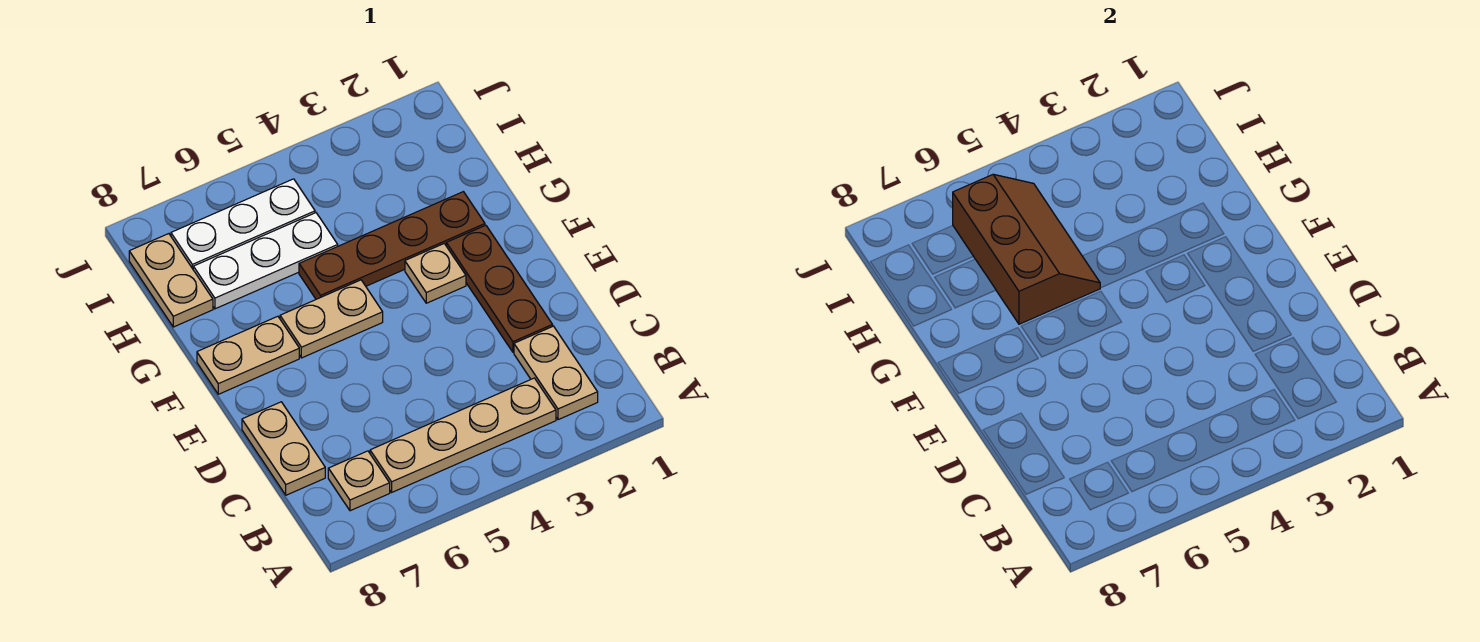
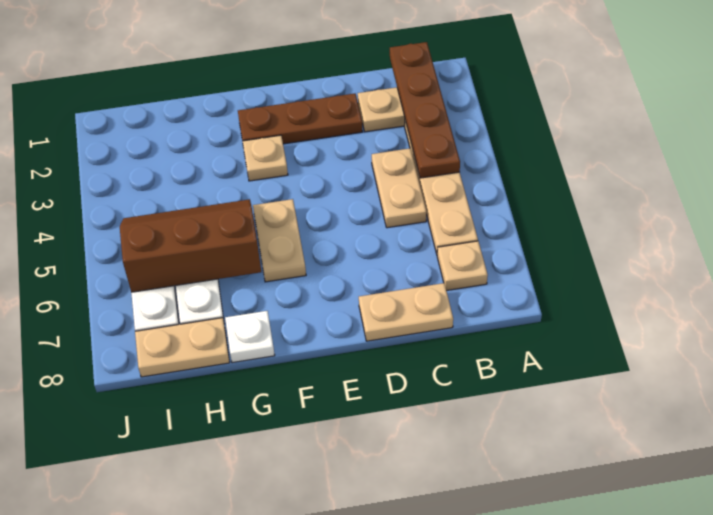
tan plate F7:F8 level 1 -> tan plate C4:C5 level 1
brown plate G2:G5 level 1 -> brown plate B1:B4 level 2
none -> white plate G8 level 1

